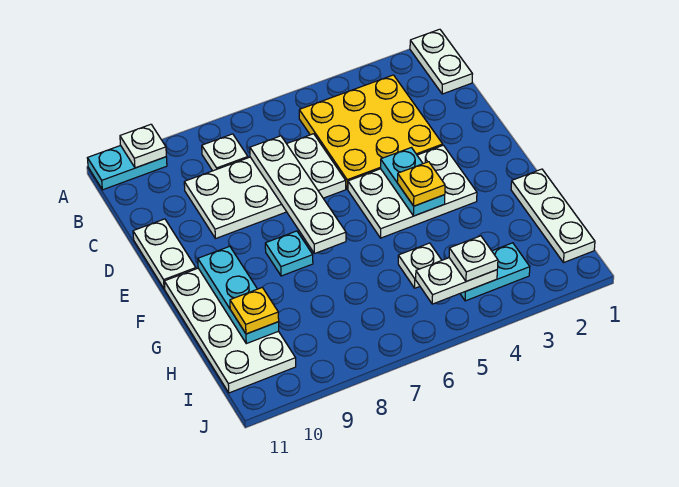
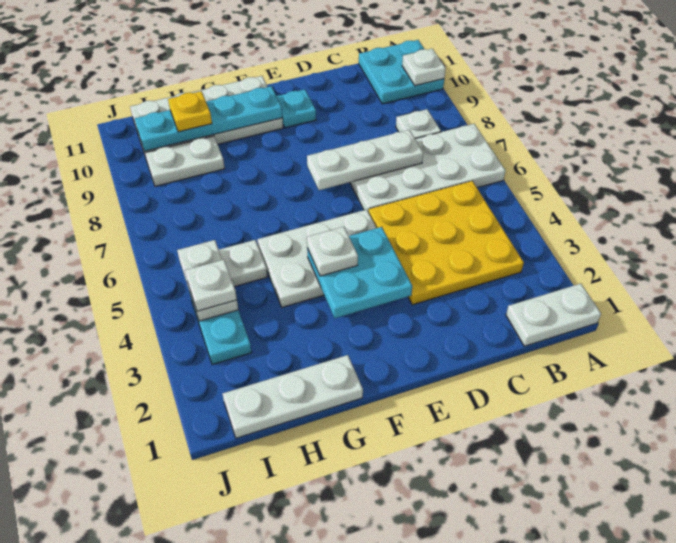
cyan plate A10:A11 level 1 -> cyan plate A10:B11 level 1
white plate C6:D9 level 1 -> white plate A6:D7 level 1
white plate C7:F7 level 2 -> white plate C7:E7 level 2
white plate D11:E11 level 1 -> white plate H9:I9 level 1
white plate E3:F5 level 1 -> white plate E4:G5 level 1
cyan plate E4:F4 level 2 -> cyan plate E3:F4 level 2
yellow plate F4 level 3 -> white plate F4 level 3
cyan plate F8 level 1 -> cyan plate E10 level 1
cyan plate F10:H10 level 2 -> cyan plate F10:I10 level 2

